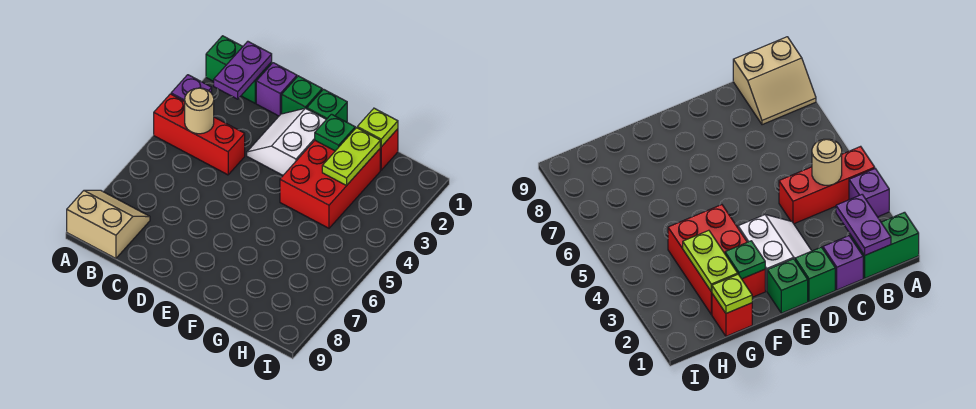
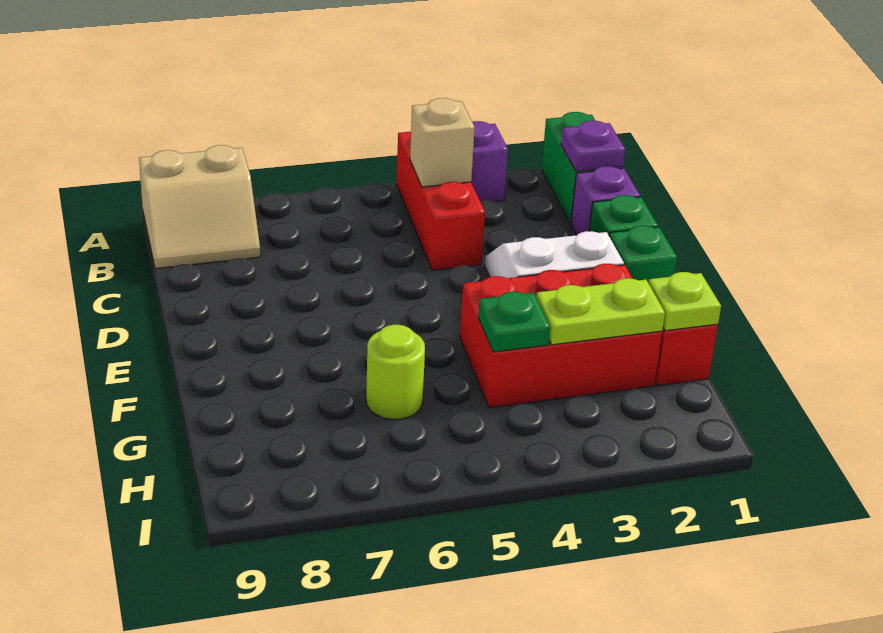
tan slope A8:B9 level 1 top 9 -> tan slope A8:B9 level 1 top A
purple plate B1:B2 level 2 -> purple plate B1 level 2
tan round brick B4 level 2 -> tan brick B4 level 2
green plate F2 level 2 -> green plate G4 level 2
none -> lime round brick G6 level 1

